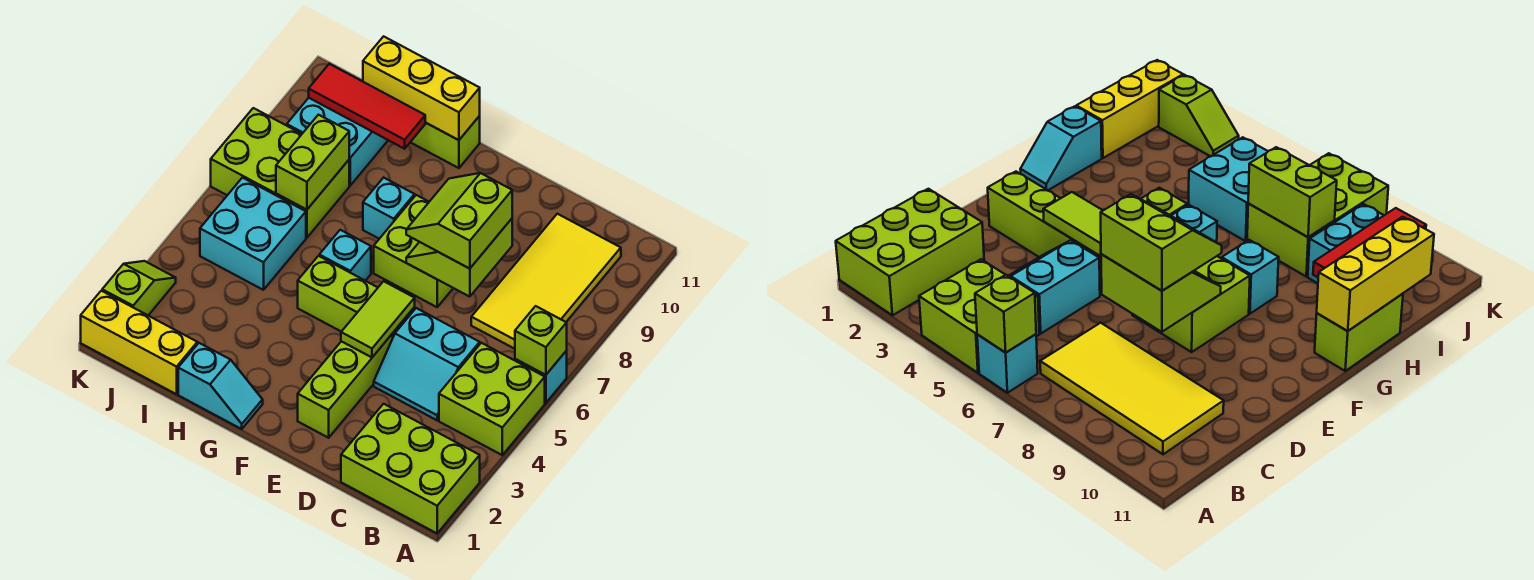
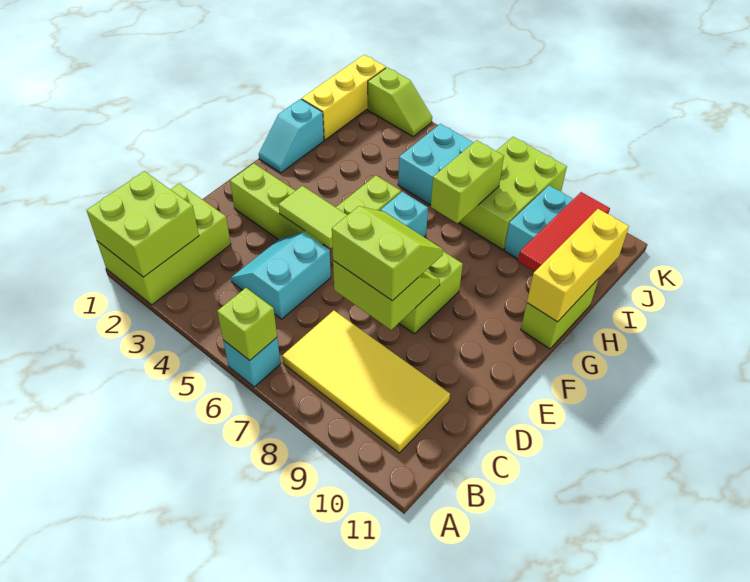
lime brick A4:B5 level 1 -> lime brick A1:B2 level 2
cyan brick G8 level 1 -> none
lime brick I7:I8 level 2 -> lime brick H7:I7 level 2

